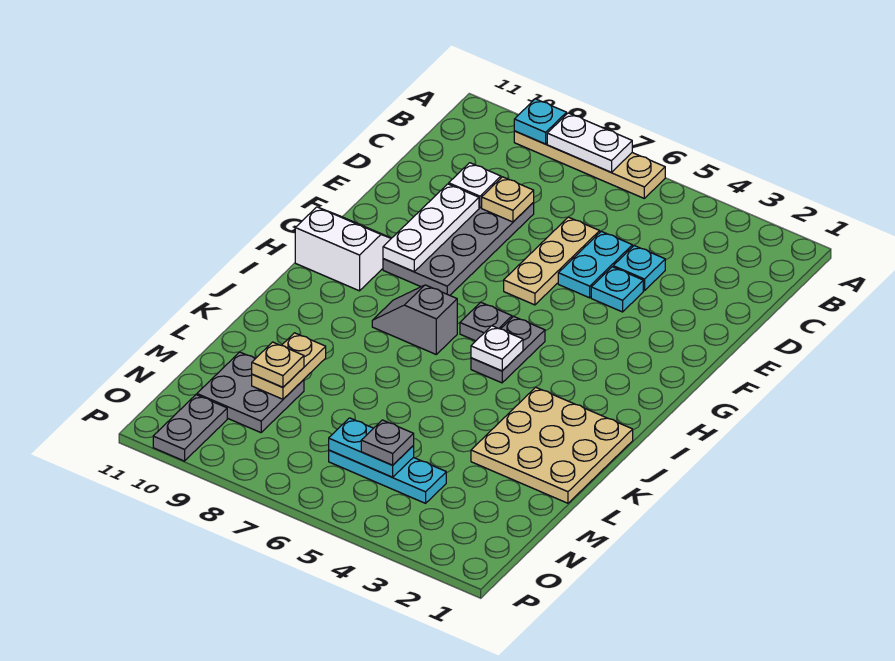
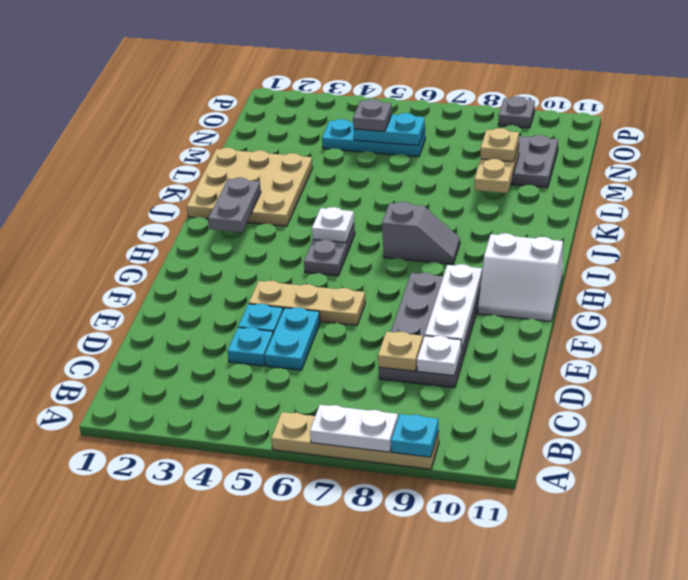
tan plate D6:F6 level 1 -> tan plate F4:F6 level 1
grey plate H6 level 1 -> grey plate P9 level 1
grey plate O10:P10 level 1 -> grey plate I2:J2 level 2

